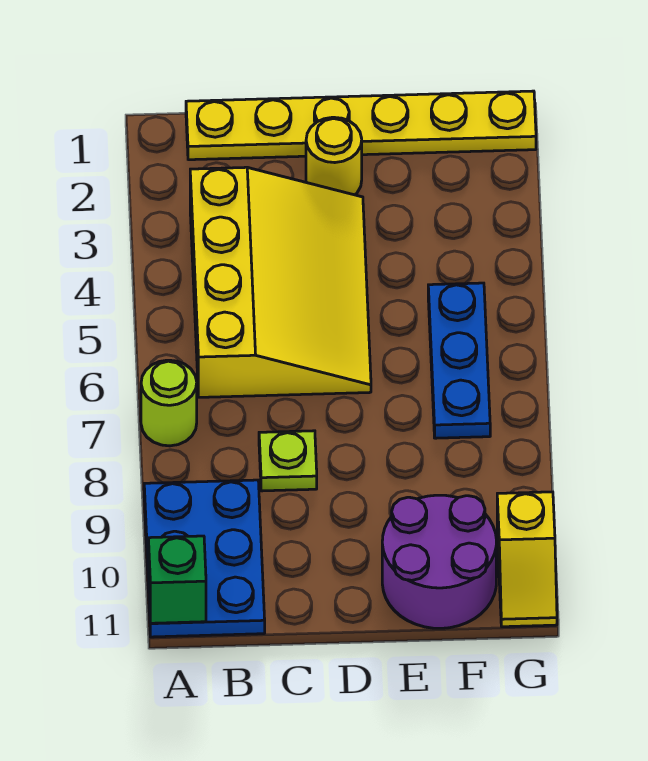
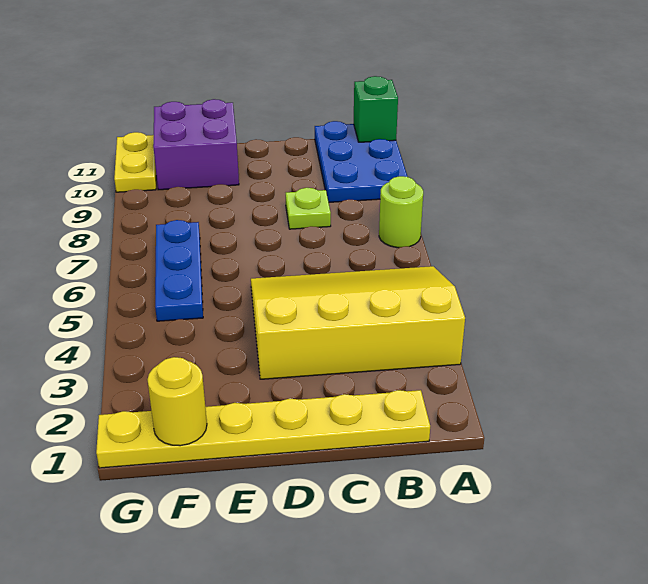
yellow slope B3:D6 level 1 top B -> yellow slope A3:D5 level 1 top 3
yellow round brick D2 level 1 -> yellow round brick F1 level 2
purple round brick E10:F11 level 1 -> purple brick E10:F11 level 1
yellow slope G10:G11 level 1 top 10 -> yellow plate G10:G11 level 1

